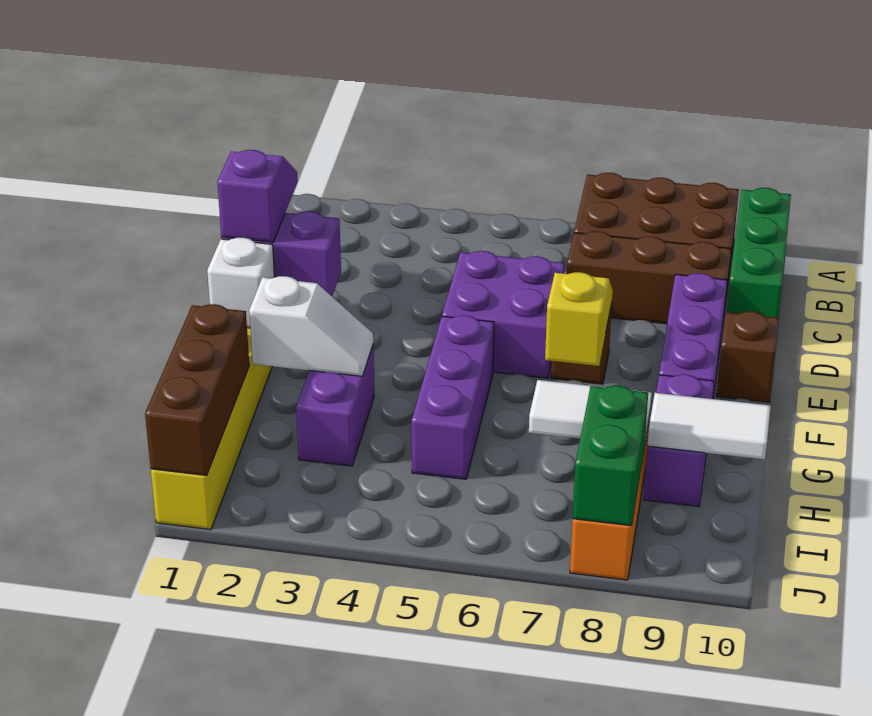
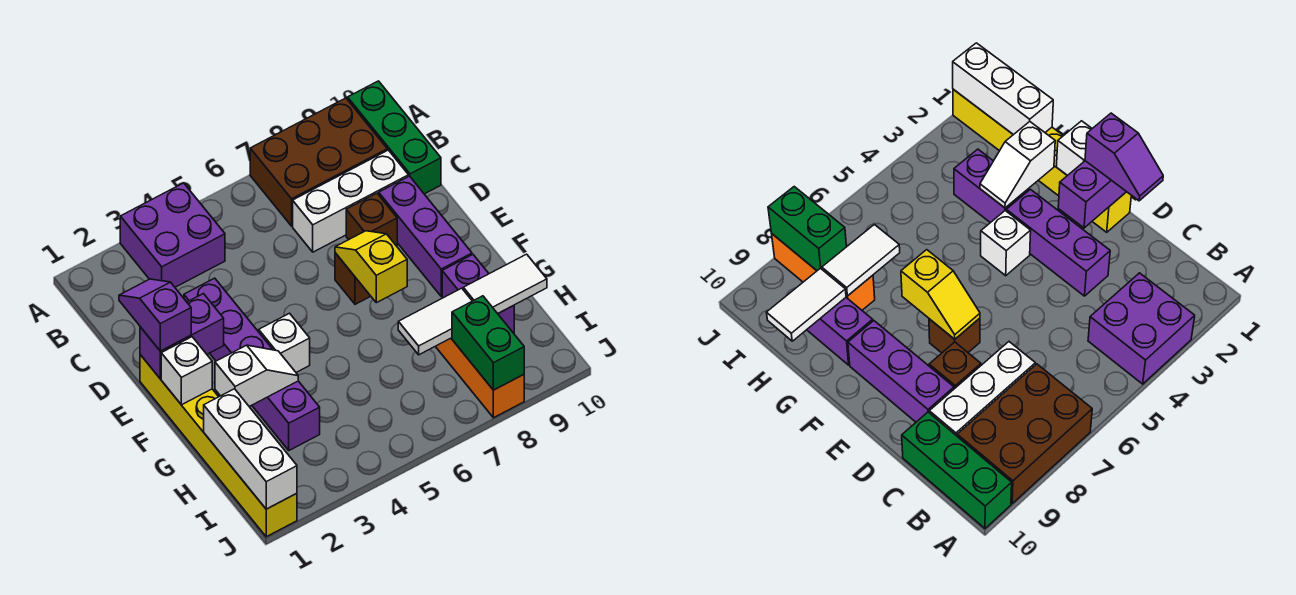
brown brick C7:C9 level 1 -> white brick C7:C9 level 1
purple brick D5:E6 level 1 -> purple brick A3:B4 level 1
brown brick E10 level 1 -> brown brick D8 level 1
none -> white brick F4 level 1
purple brick F5:H5 level 1 -> purple brick D3:F3 level 1
brown brick H1:J1 level 2 -> white brick H1:J1 level 2

